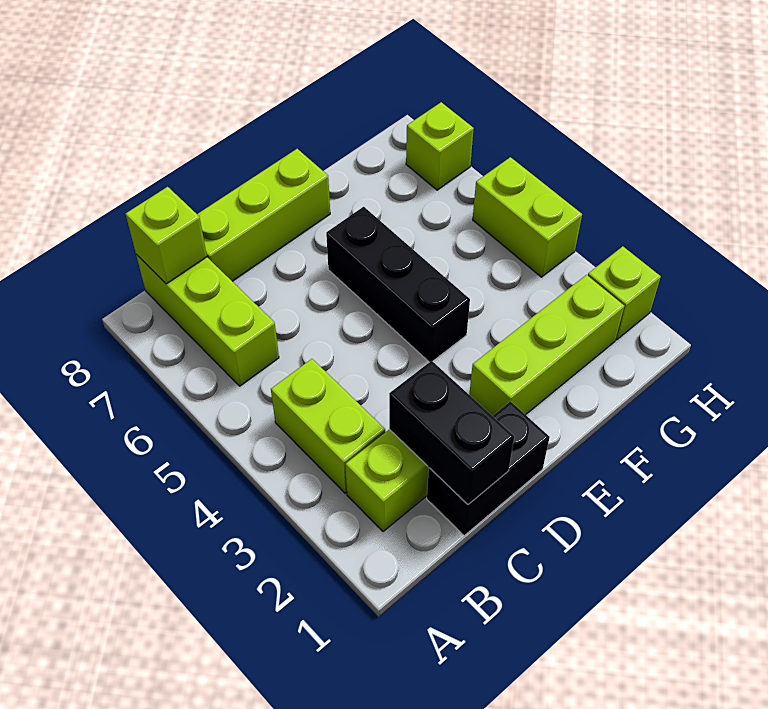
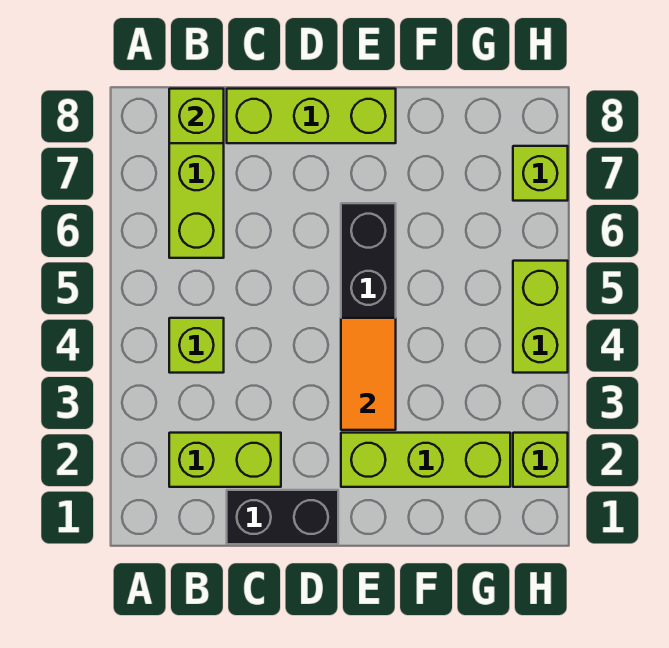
lime brick B3:B4 level 1 -> lime brick B4 level 1
black brick C1:C2 level 2 -> none
none -> orange tile E3:E4 level 2

